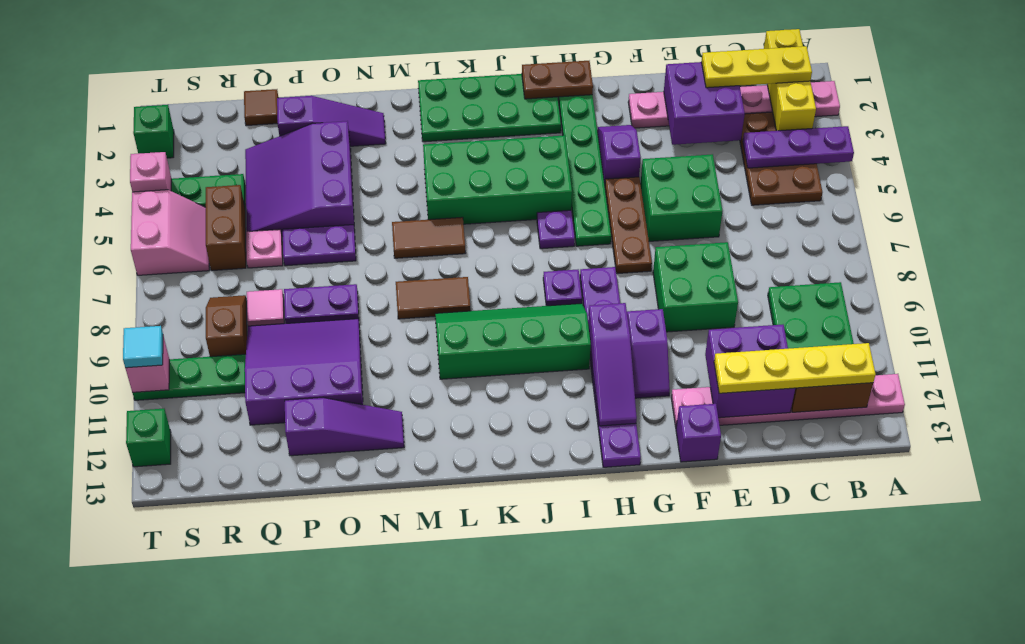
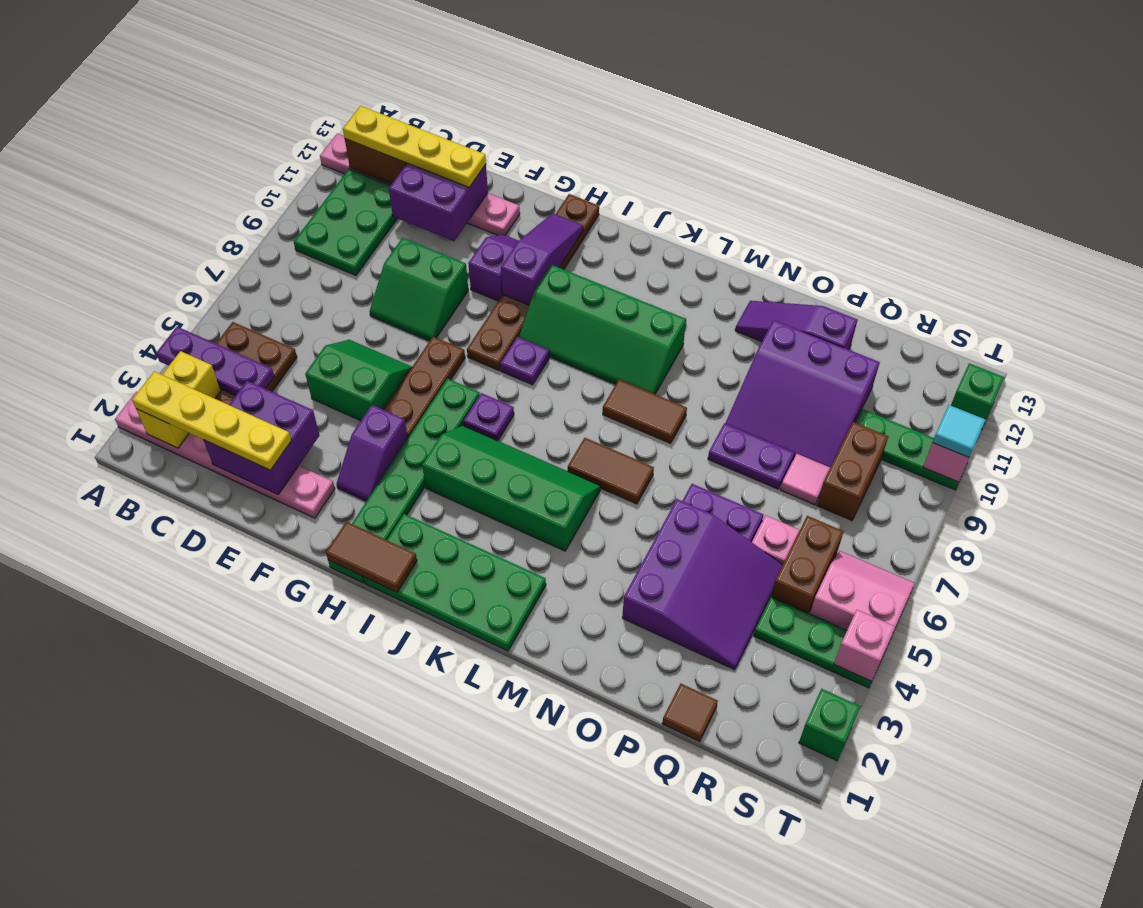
yellow brick B1:B3 level 2 -> yellow brick B2:B3 level 2
yellow plate B2:D2 level 3 -> yellow plate B2:E2 level 3
green brick E5:F6 level 1 -> green slope E5:F6 level 1 top 5
green brick E8:F9 level 1 -> green slope E8:F9 level 1 top 9
purple brick F13 level 1 -> none
brown plate H1:I1 level 2 -> brown tile H1:I1 level 2
purple plate H8:H13 level 1 -> brown plate H8:H13 level 1
green brick I4:L5 level 1 -> green slope I4:L5 level 1 top 4
purple slope N2:P2 level 1 top P -> none
brown slope R8:R9 level 1 top 9 -> brown brick R8:R9 level 1
pink slope S5:T6 level 1 top T -> pink slope S5:T6 level 1 top 5

